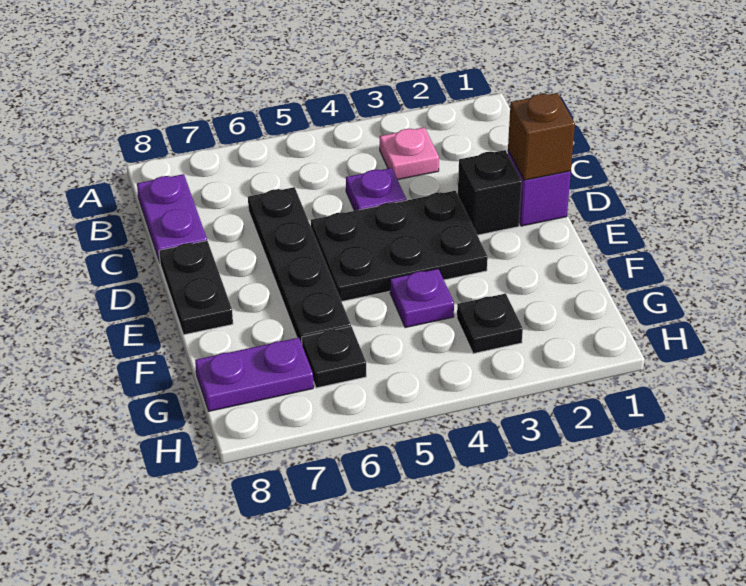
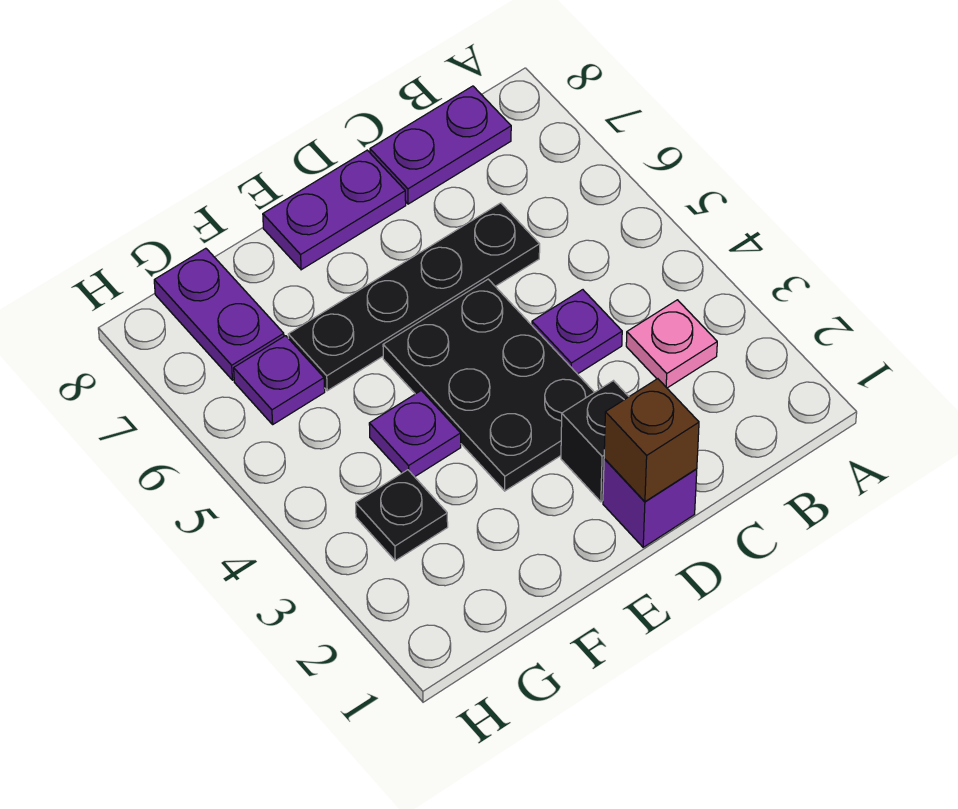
black plate D8:E8 level 1 -> purple plate D8:E8 level 1
black plate G6 level 1 -> purple plate G6 level 1

